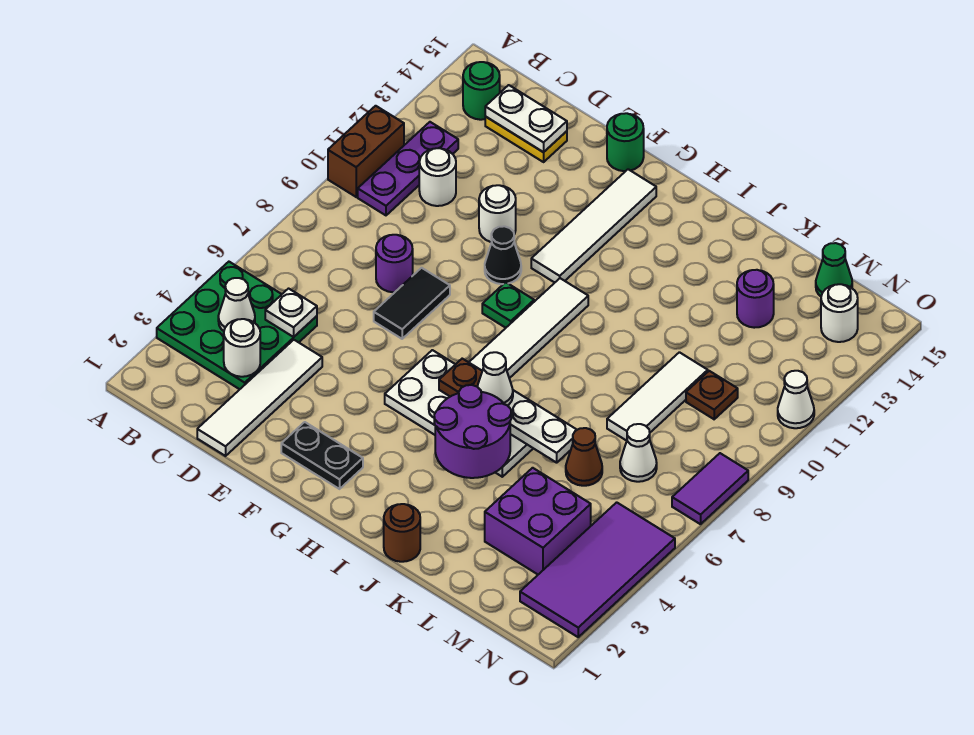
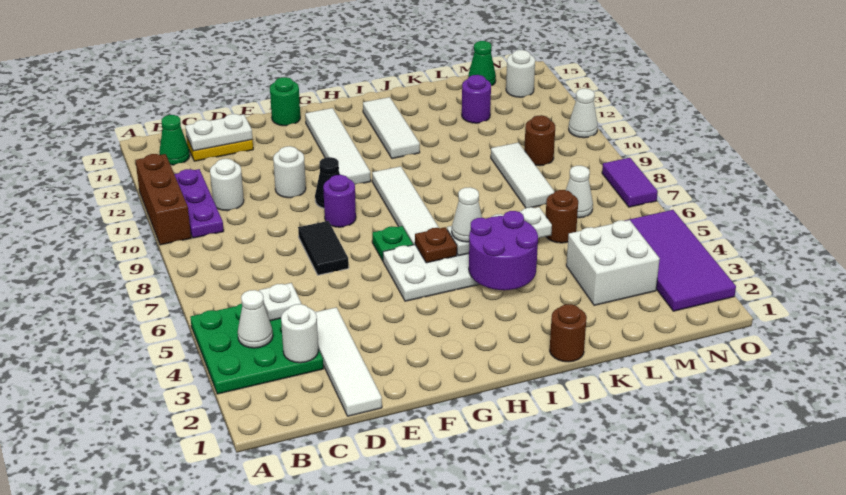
brown brick A10:A11 level 1 -> brown brick A10:A12 level 1
green round brick B14 level 1 -> green cone B14 level 1
purple round brick D8 level 1 -> purple round brick F9 level 1
black plate F2:G2 level 1 -> none
green plate G9 level 1 -> green plate G7 level 1
none -> white tile I12:I14 level 1
purple brick L3:M4 level 1 -> white brick L3:M4 level 1
brown cone L6 level 1 -> brown round brick L6 level 1
brown plate M10 level 1 -> brown round brick M10 level 1

